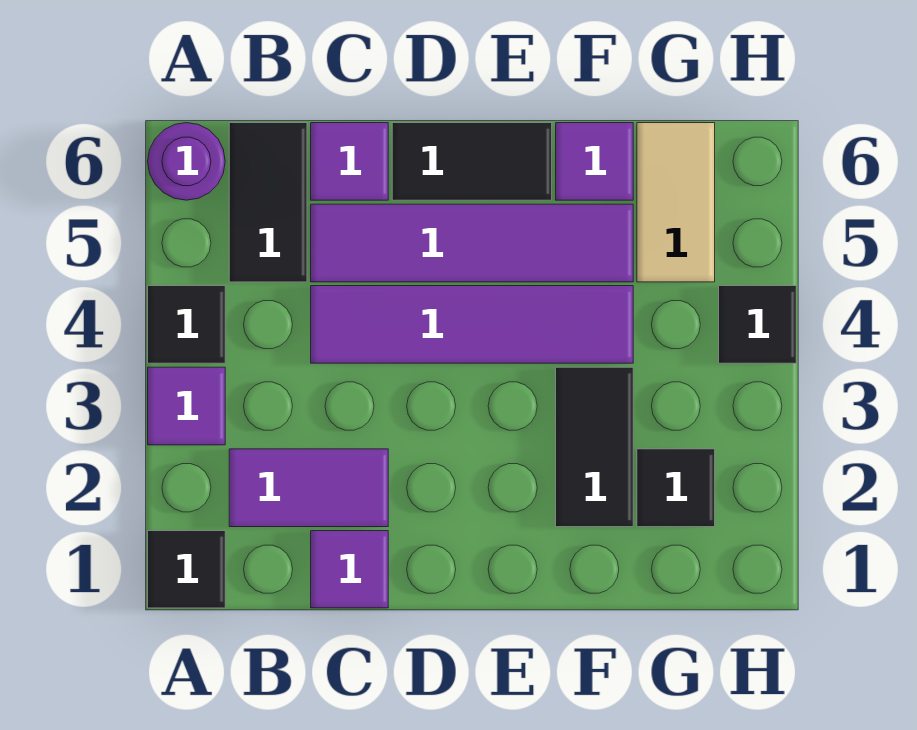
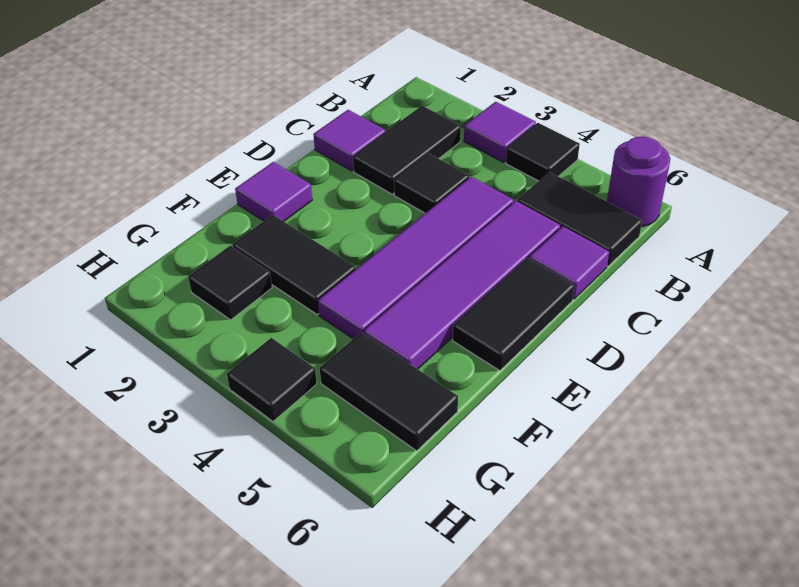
black tile A1 level 1 -> black tile C3 level 1
purple tile B2:C2 level 1 -> black tile B2:C2 level 1
purple tile F6 level 1 -> purple tile E1 level 1
tan tile G5:G6 level 1 -> black tile G5:G6 level 1

